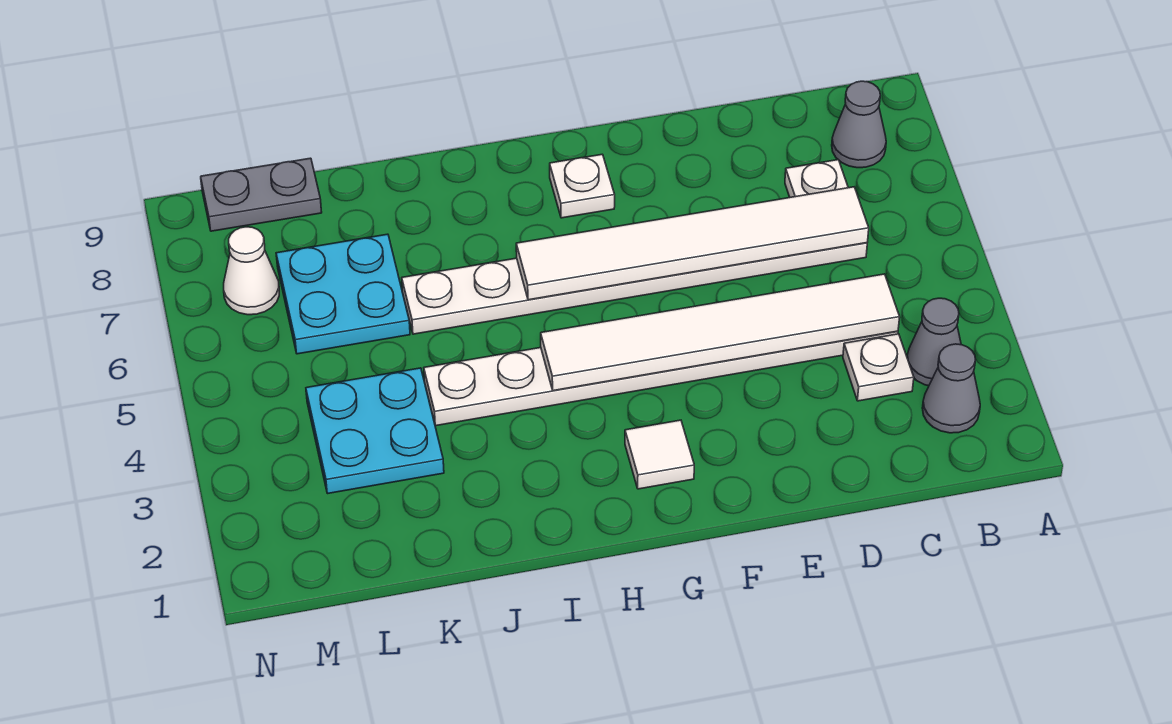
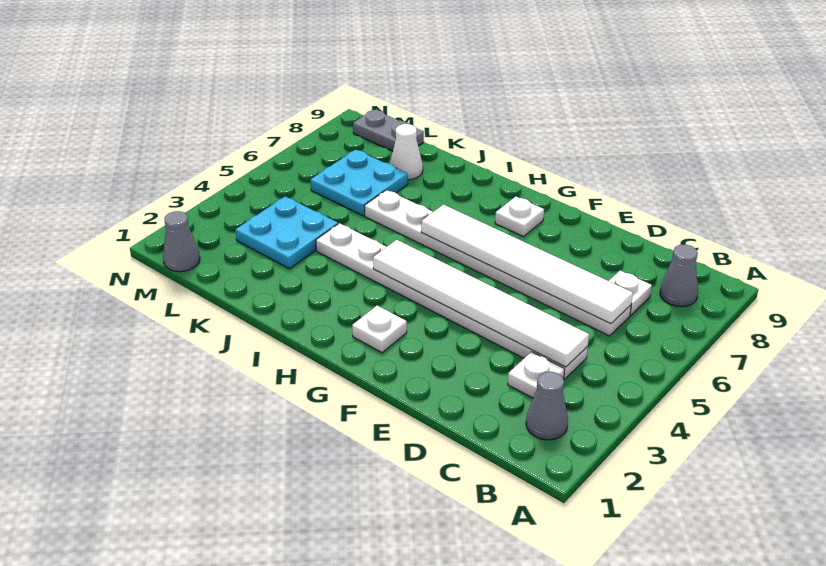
grey cone B3 level 1 -> grey cone M1 level 1
white tile G2 level 1 -> white plate G2 level 1
white cone M7 level 1 -> white cone K8 level 1

